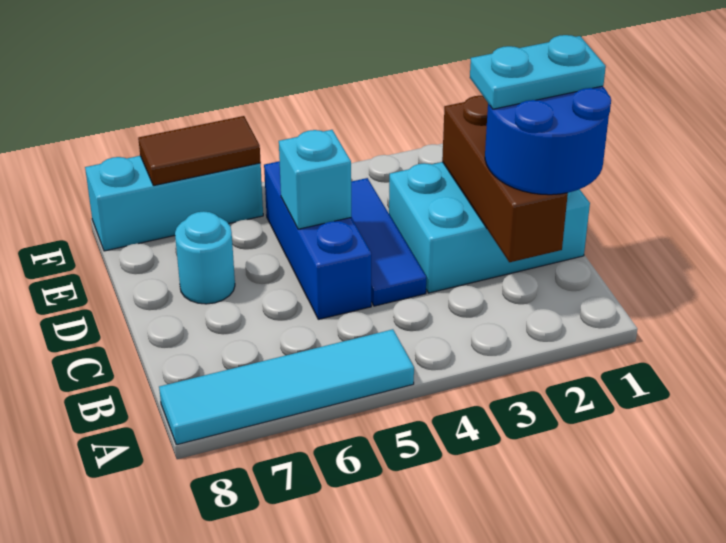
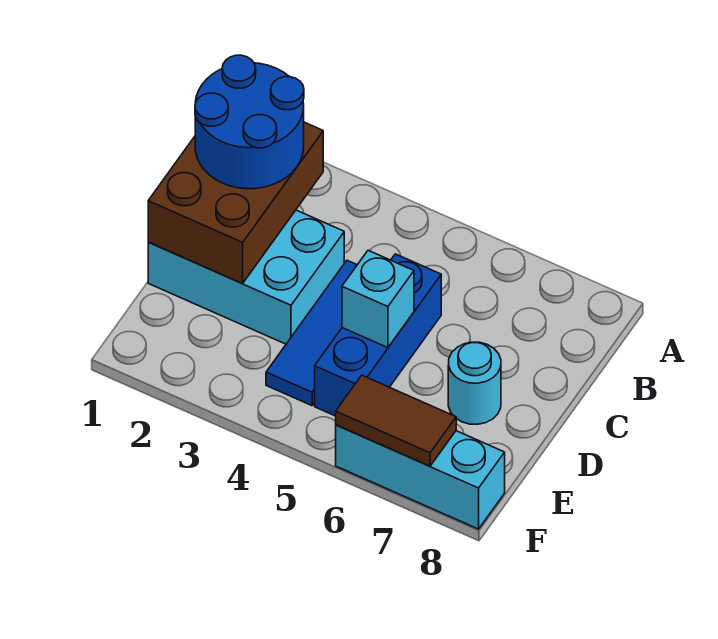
cyan tile A5:A8 level 1 -> none
brown brick B2:D2 level 2 -> brown brick B1:D2 level 2
cyan plate C1:C2 level 4 -> none

